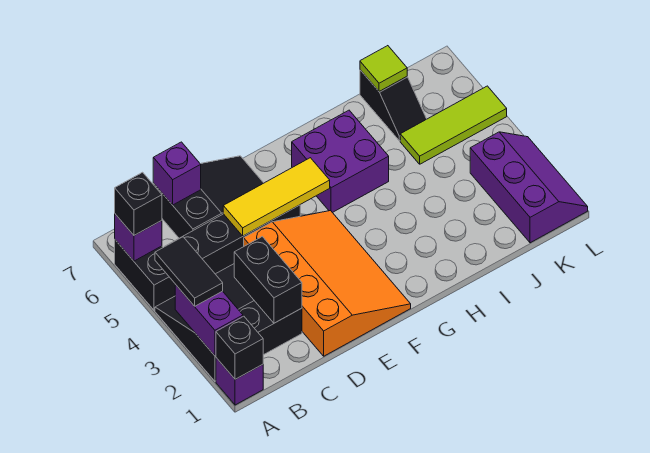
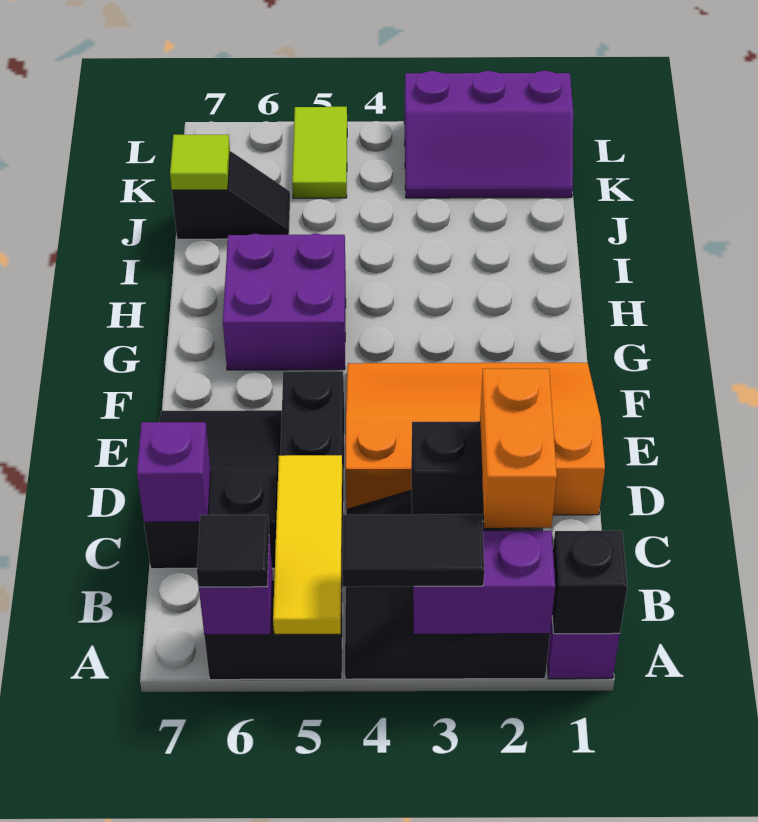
black brick A6 level 3 -> black tile A6 level 3
none -> orange brick B2:C2 level 3
yellow tile D5:F5 level 2 -> yellow tile A5:C5 level 2
lime tile J5:L5 level 1 -> lime tile K5:L5 level 1
purple slope K1:L3 level 1 top K -> purple slope K1:L3 level 1 top L

